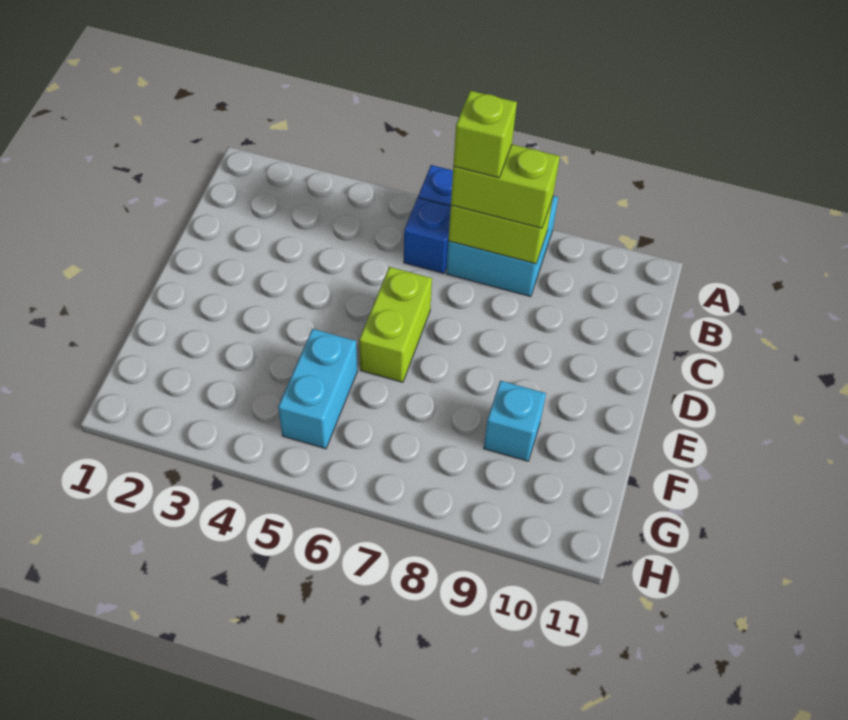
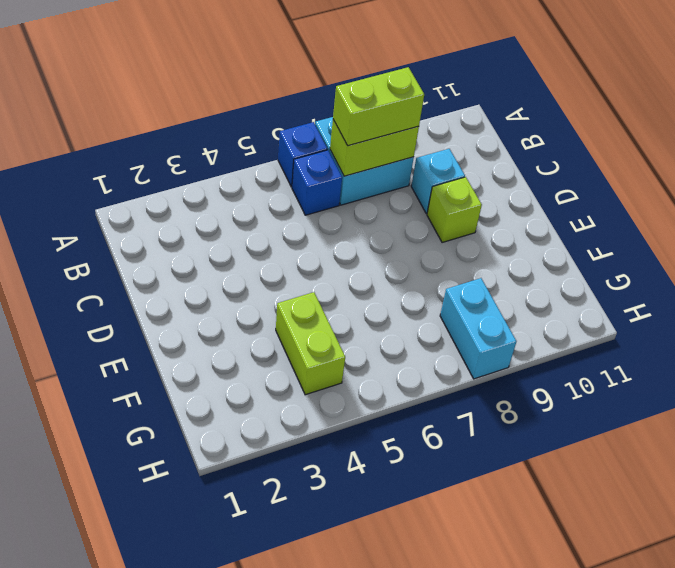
lime brick B7 level 4 -> lime brick D9 level 1
lime brick D6:E6 level 1 -> lime brick F4:G4 level 1
cyan brick F5:G5 level 1 -> cyan brick G8:H8 level 1
cyan brick F9 level 1 -> cyan brick C9 level 1

